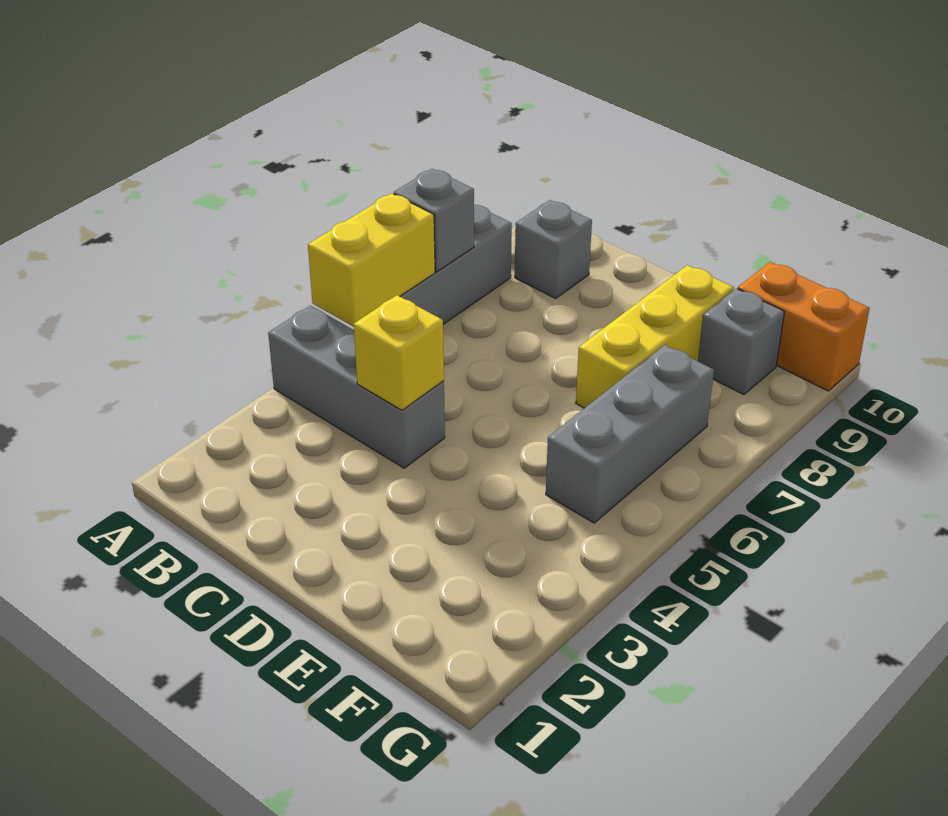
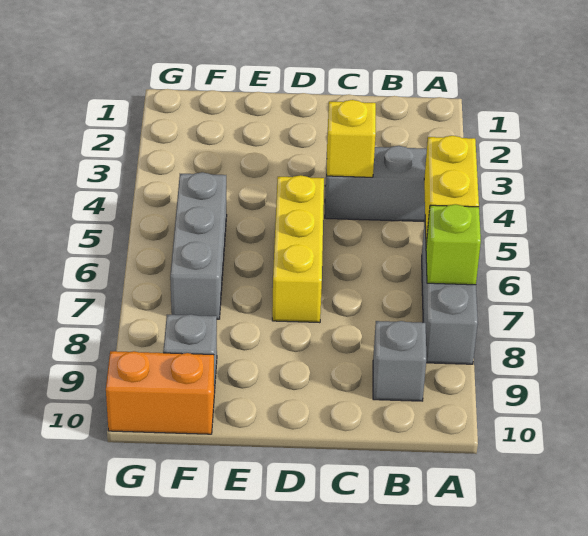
grey brick A7 level 2 -> lime brick A7 level 2
yellow brick E7:E9 level 1 -> yellow brick D5:D7 level 1

